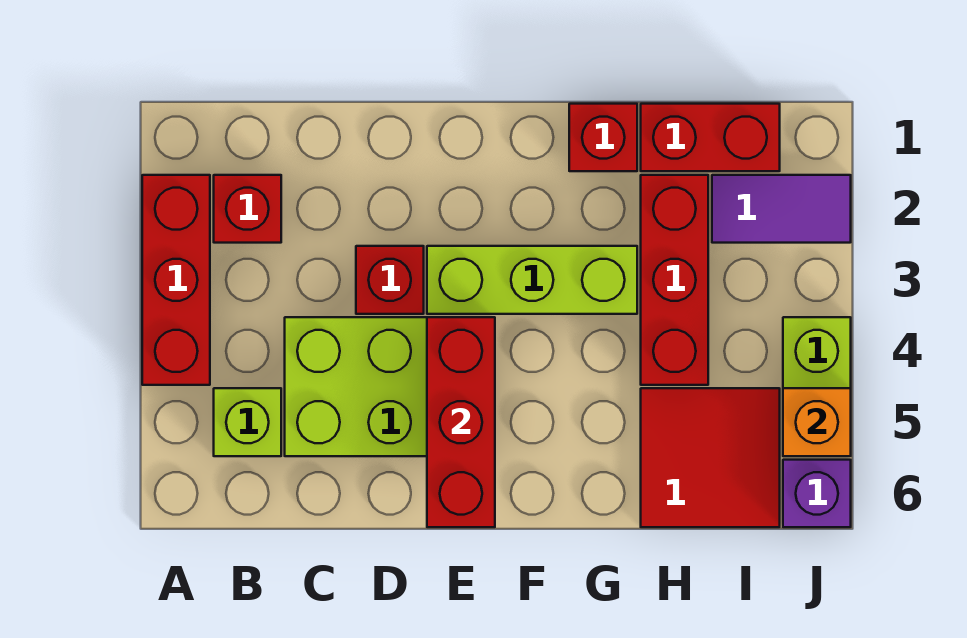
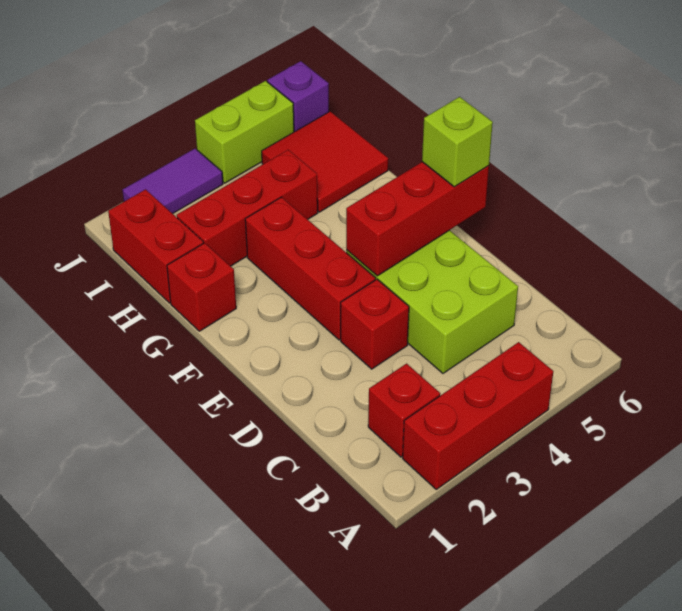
lime brick B5 level 1 -> lime brick E6 level 3
lime brick E3:G3 level 1 -> red brick E3:G3 level 1
purple tile I2:J2 level 1 -> purple tile J2:J3 level 1
orange brick J5 level 2 -> none

